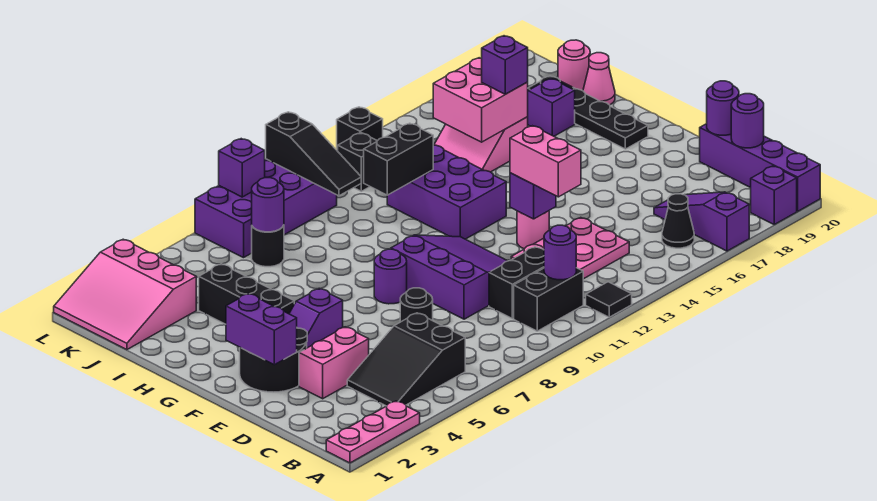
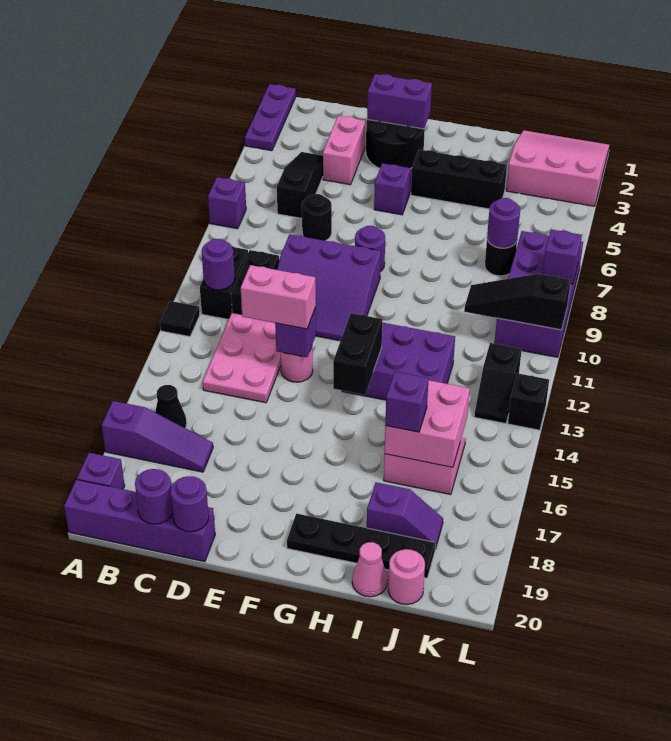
pink plate A1:A3 level 1 -> purple plate A1:A3 level 1
none -> purple brick A7 level 1
black slope B4:C6 level 1 top 6 -> black slope C4:C6 level 1 top 6
black brick I11:I12 level 2 -> black brick G13:G14 level 2

